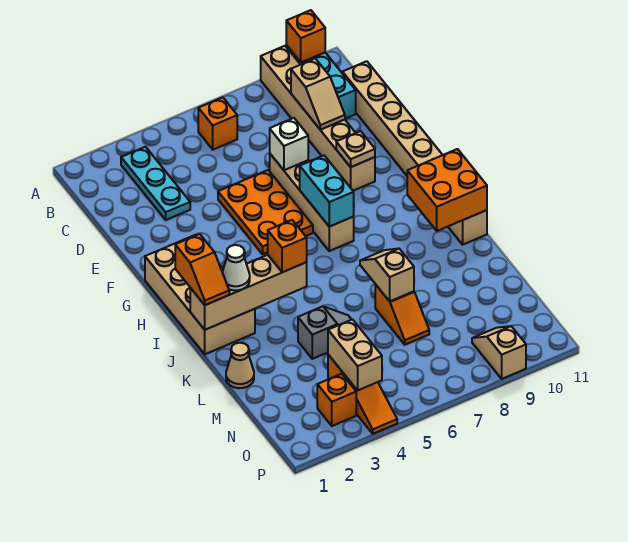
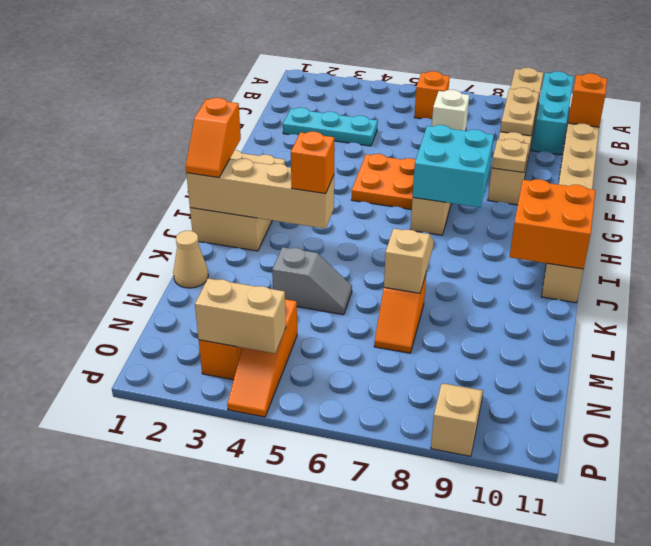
orange brick A10 level 2 -> orange brick C11 level 2
cyan plate B3:D3 level 1 -> cyan plate D2:D4 level 1
tan slope C9:D9 level 2 top C -> tan plate C9:D9 level 2
orange plate E5:G6 level 1 -> orange plate F5:G6 level 1
tan brick G1:J2 level 1 -> tan brick H1:J2 level 1
cyan brick G7:H7 level 2 -> cyan brick G7:H8 level 2
white cone J2 level 3 -> none
tan brick N4:O4 level 2 -> tan brick O3:O4 level 2

